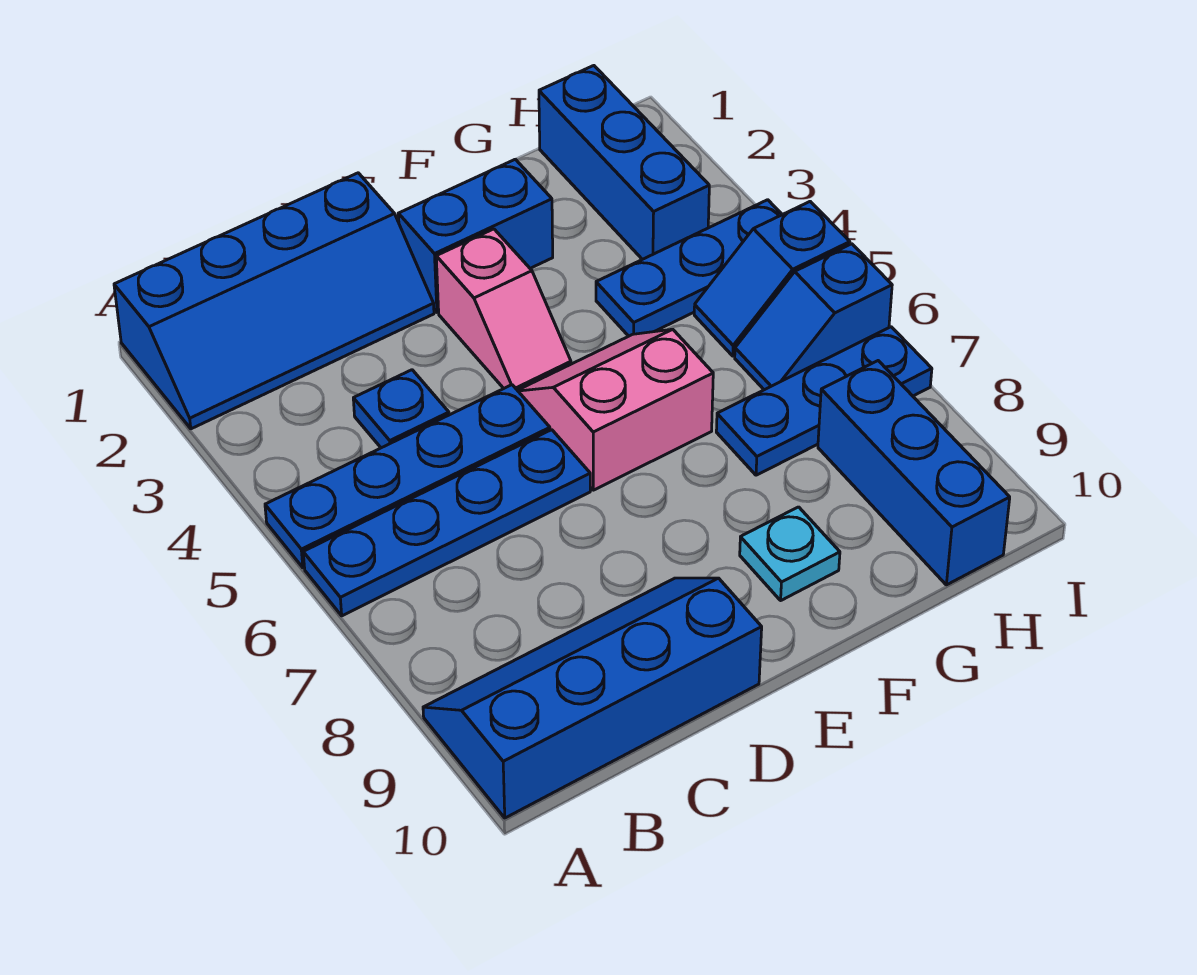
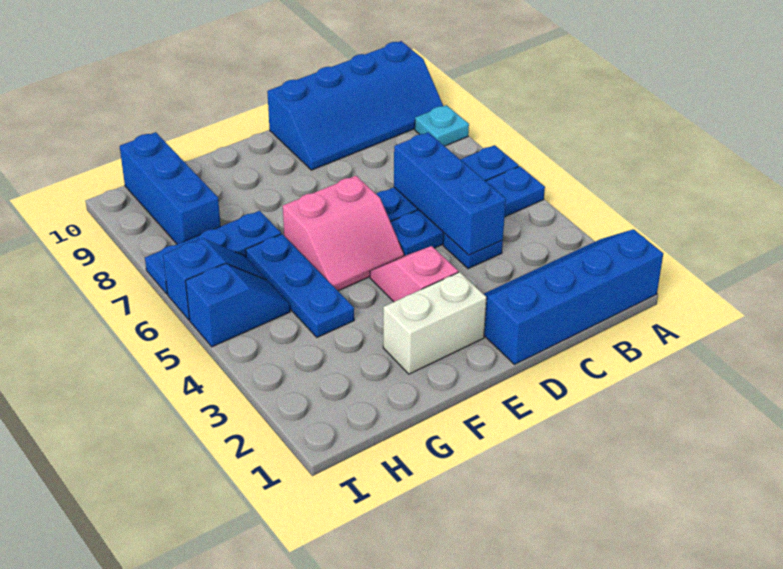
blue brick E2:F2 level 1 -> white brick E2:F2 level 1
cyan plate F9 level 1 -> cyan plate A8 level 1
blue plate G4:I4 level 1 -> blue plate G4:G6 level 1
blue brick H1:H3 level 1 -> blue brick C4:C6 level 2

